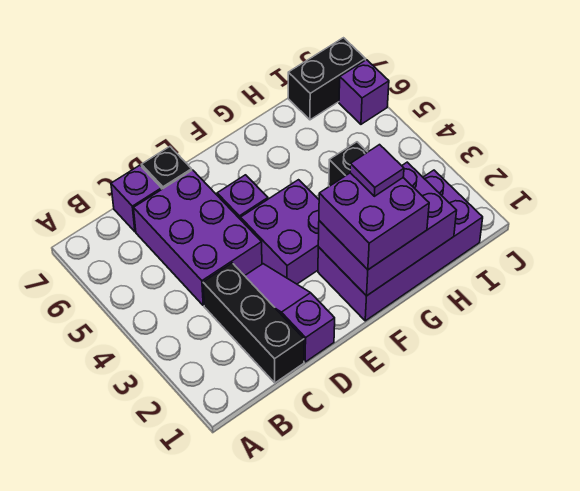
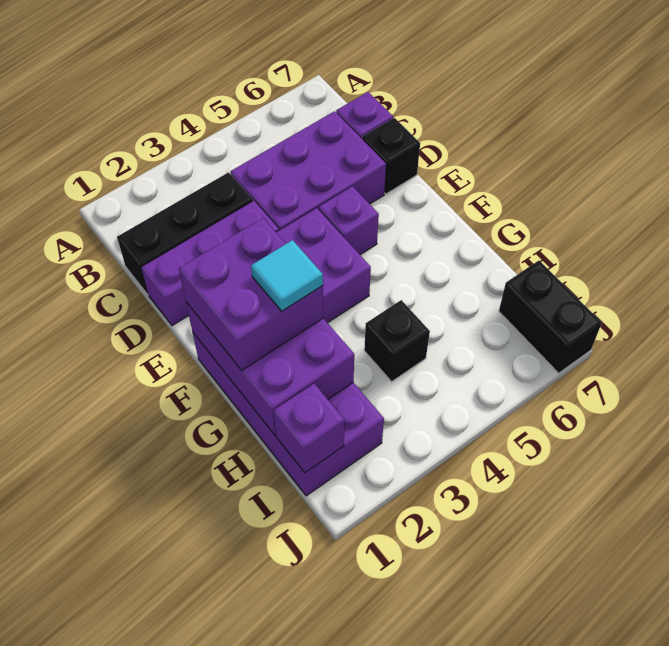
purple slope D1:D3 level 1 top 1 -> purple brick D1:D3 level 1
purple tile G2 level 4 -> cyan tile G2 level 4
purple brick J6 level 1 -> purple brick I1 level 2

